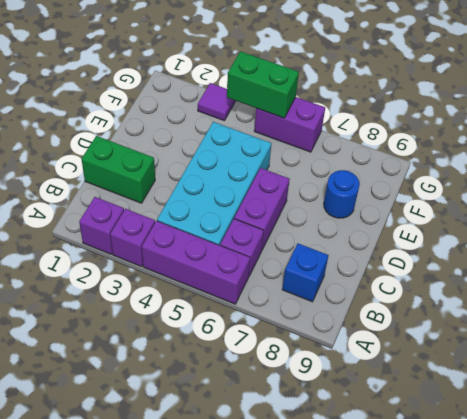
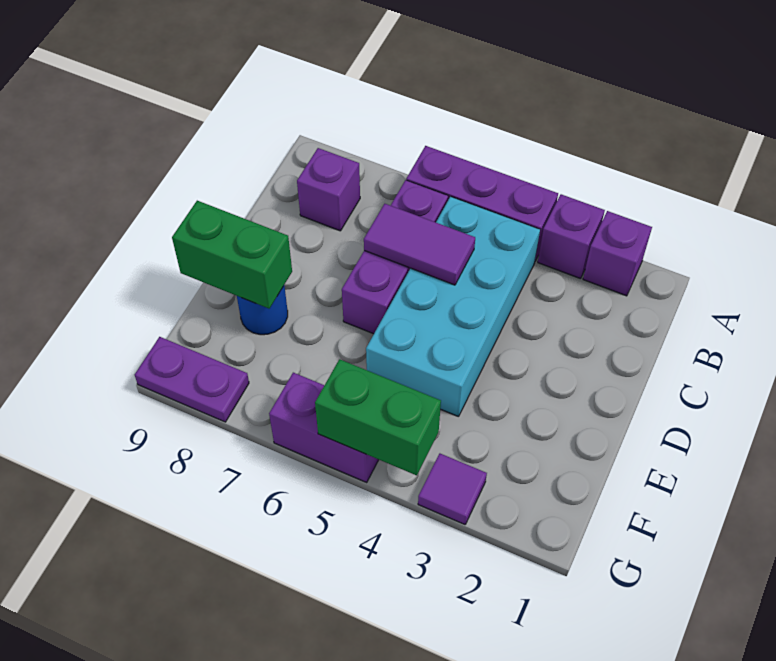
blue brick B8 level 1 -> purple brick B8 level 1
green brick C1:C2 level 1 -> green brick E8:E9 level 2
none -> purple tile C5:C6 level 2
none -> purple plate G8:G9 level 1

